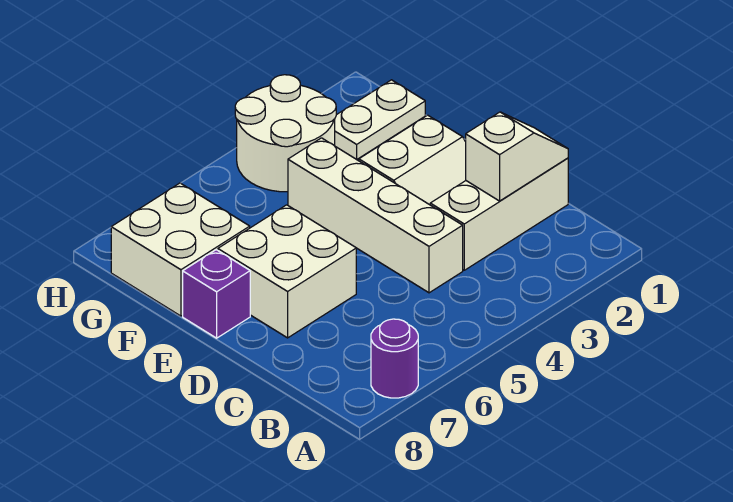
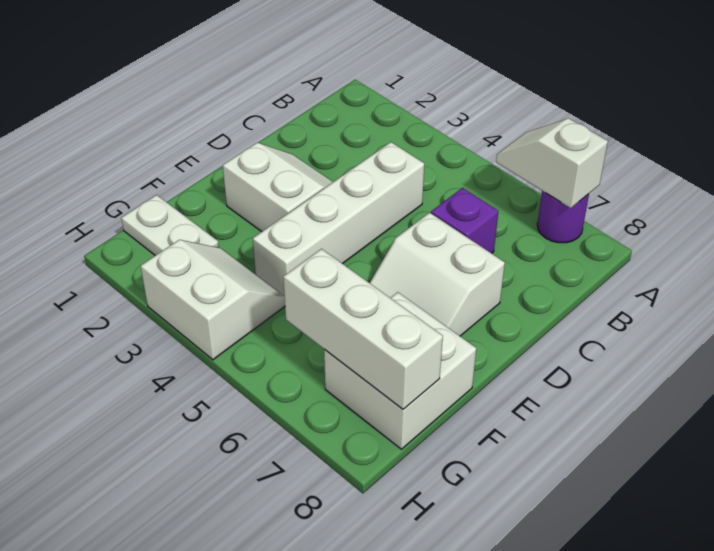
white brick C1:C3 level 1 -> white brick G6:G8 level 2
white slope C1:C2 level 2 top 2 -> white slope A6:A7 level 2 top 7
white brick D6:E7 level 1 -> white slope D6:E7 level 1 top D
purple brick E8 level 1 -> purple brick C6 level 1
white round brick G3:H4 level 1 -> white slope G3:H4 level 1 top H

